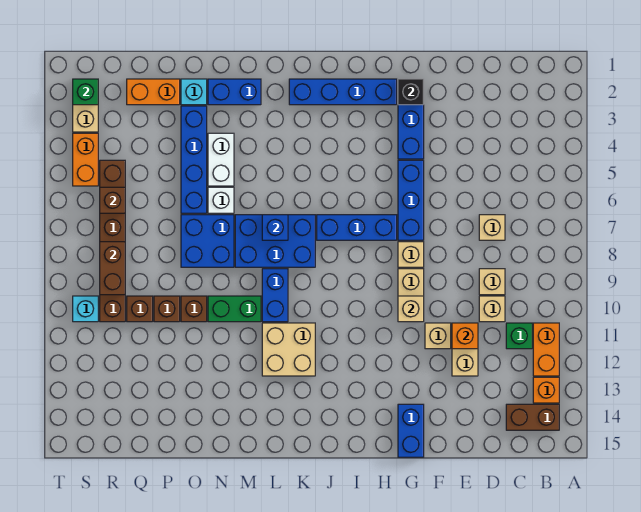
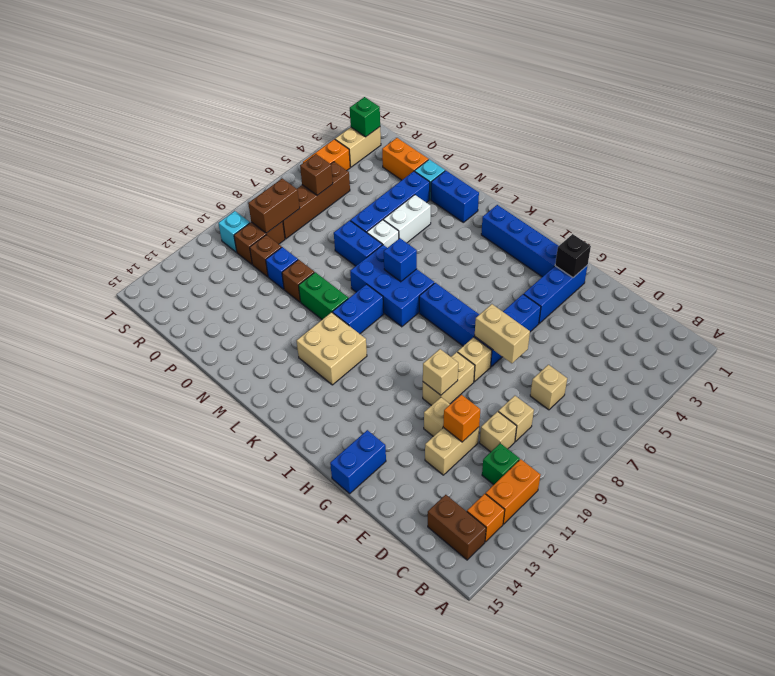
none -> tan brick F7:G7 level 2
blue brick N7:O8 level 1 -> blue brick N7:O7 level 1
brown brick P10 level 1 -> blue brick P10 level 1

